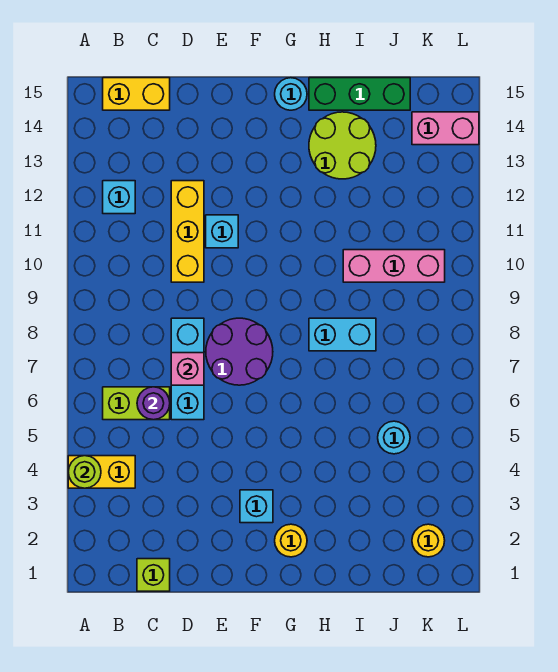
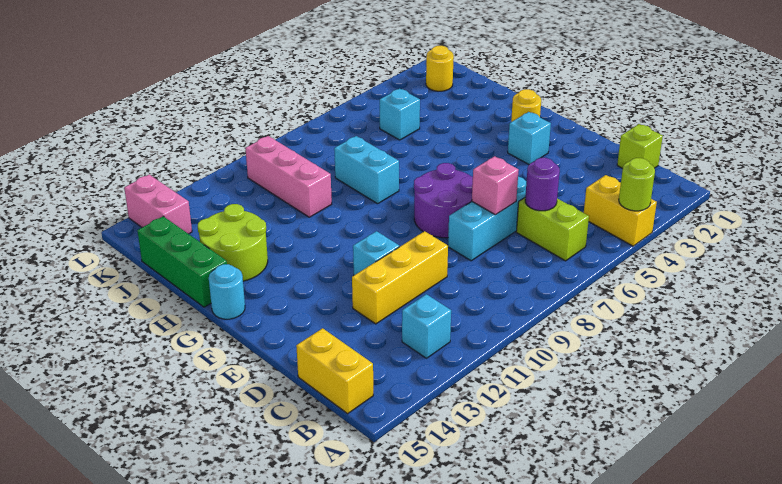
cyan round brick J5 level 1 -> cyan brick J5 level 1

